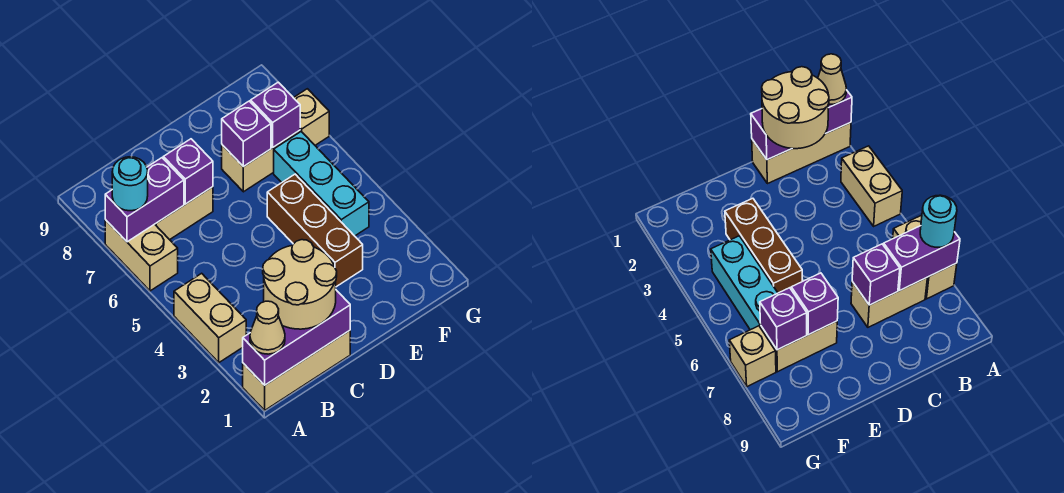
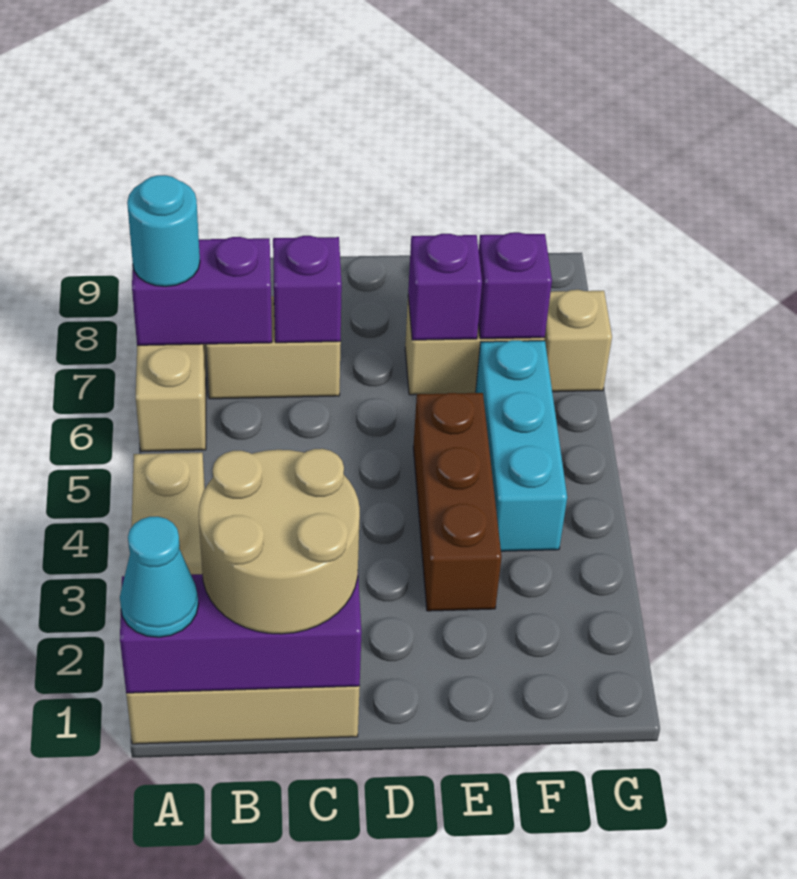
tan cone A1 level 3 -> cyan cone A1 level 3

